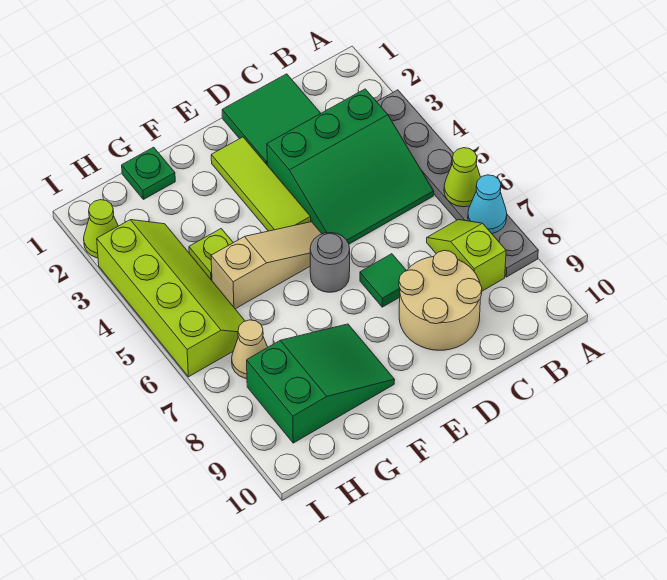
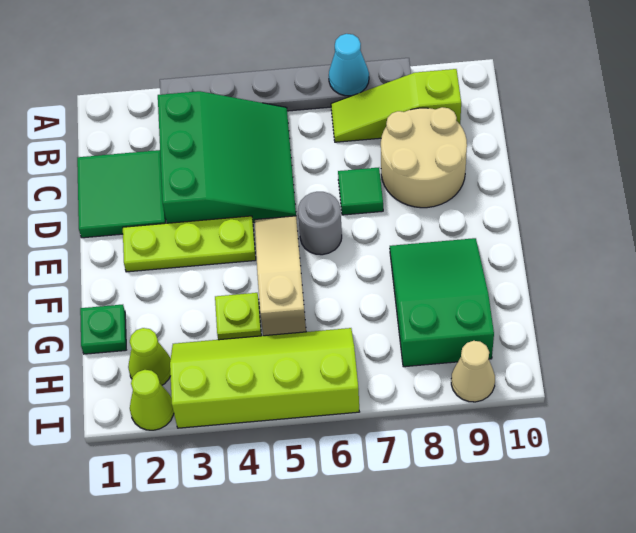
lime cone A6 level 2 -> lime cone H2 level 1
lime slope B7:B8 level 1 top 8 -> lime slope B7:B9 level 1 top 9
lime tile E2:E4 level 1 -> lime plate E2:E4 level 1
tan cone H7 level 1 -> tan cone I9 level 1

